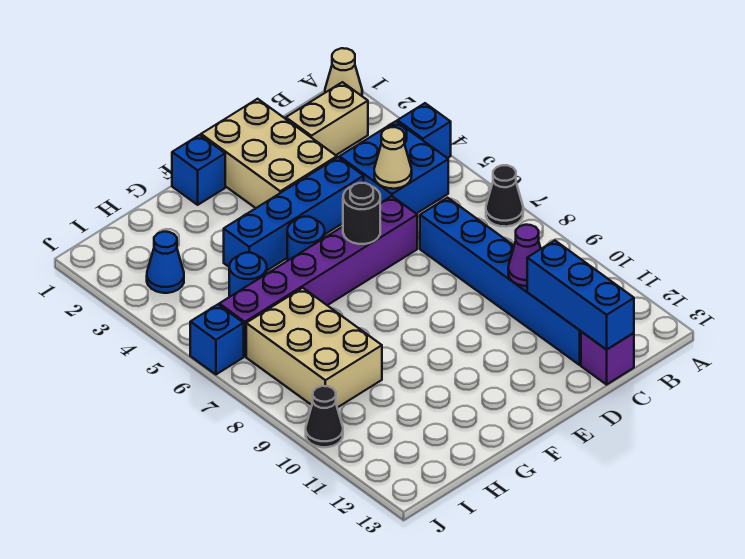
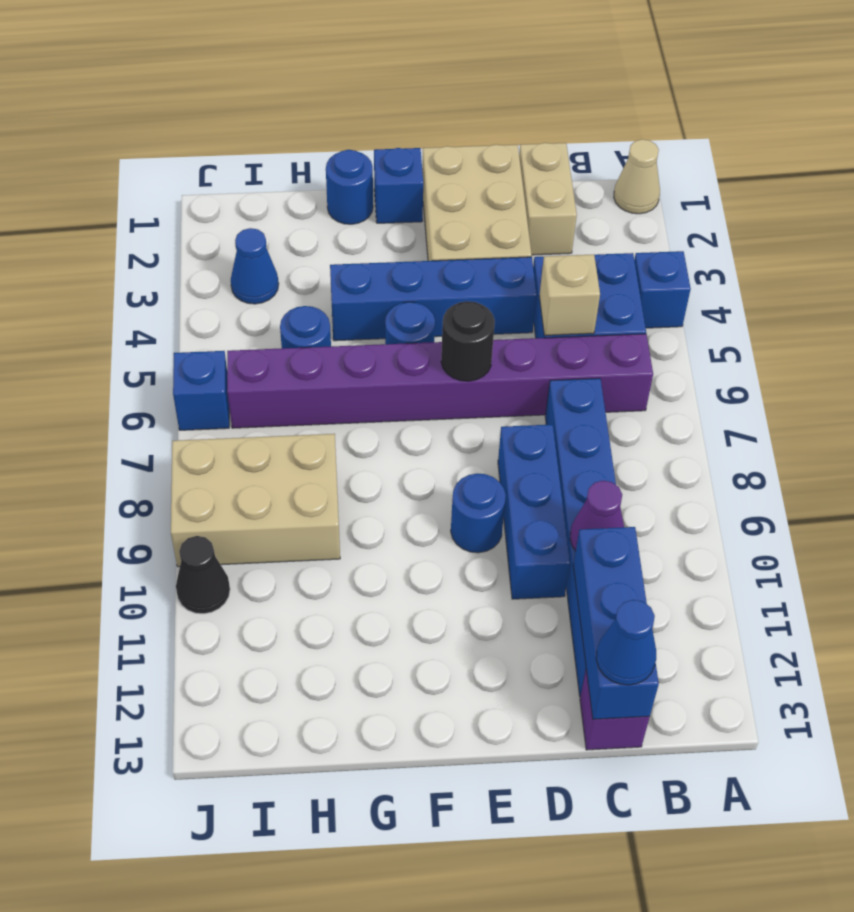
black cone A7 level 1 -> none
tan brick B2:C2 level 1 -> tan brick C1:C2 level 1
tan cone C5 level 2 -> tan brick C5 level 2
none -> blue cone C13 level 3
purple brick D6:I6 level 1 -> purple brick B6:I6 level 1
none -> blue brick D8:D10 level 1
none -> blue round brick E9 level 1
none -> blue round brick G1 level 1
tan brick H7:I9 level 1 -> tan brick H8:J9 level 1

